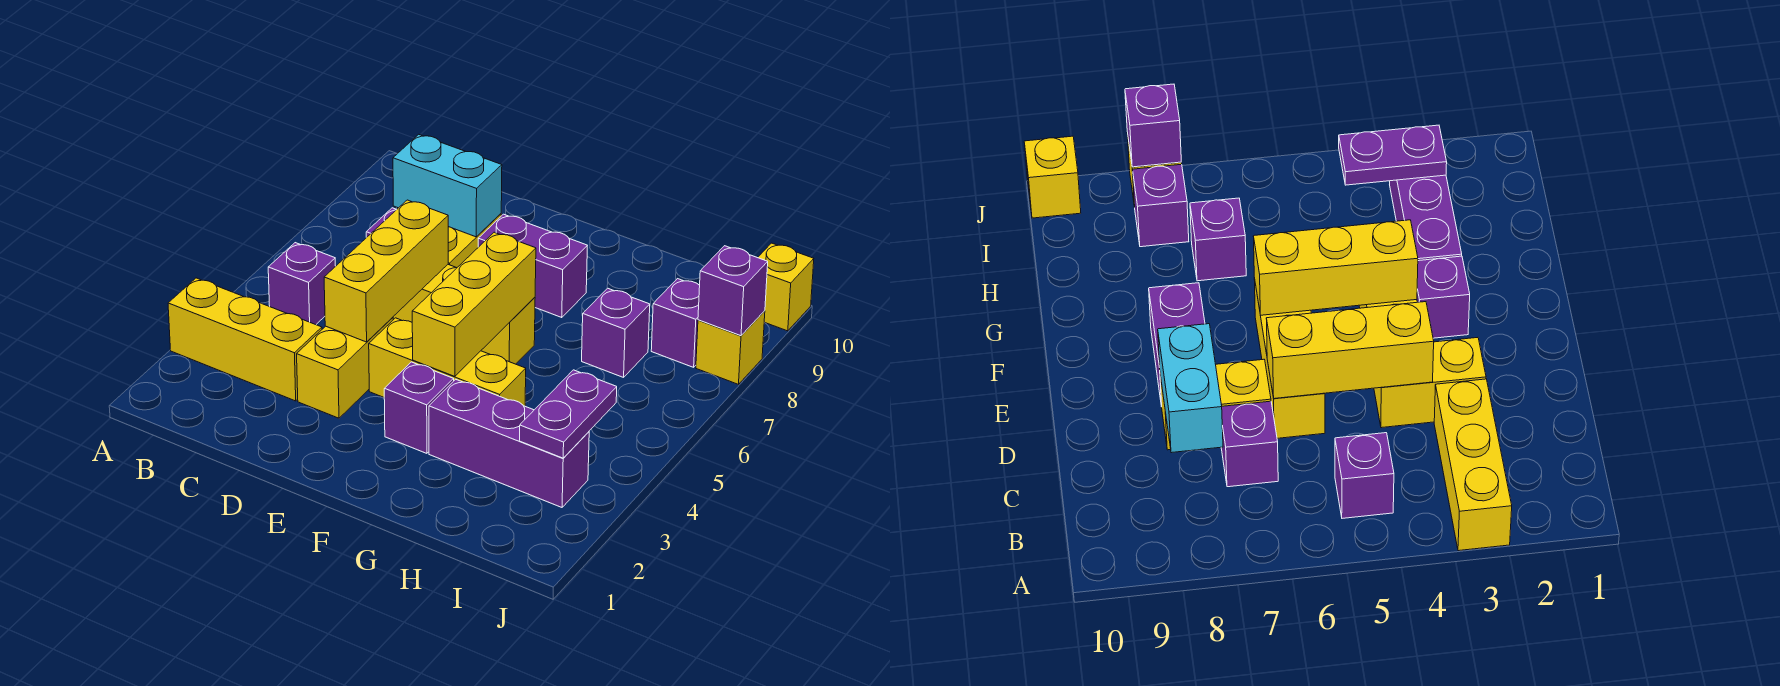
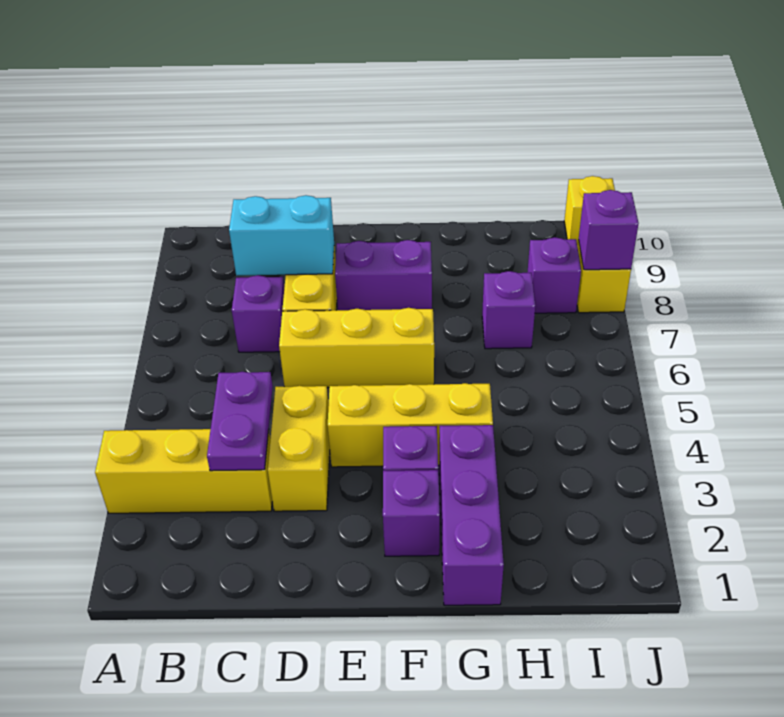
purple brick B5 level 1 -> purple brick F2 level 1
yellow brick D4:D6 level 2 -> none
yellow brick F4:F6 level 2 -> none
purple brick G3:I3 level 1 -> purple brick G1:G3 level 1
purple plate I3:I4 level 2 -> purple plate C3:C4 level 2

